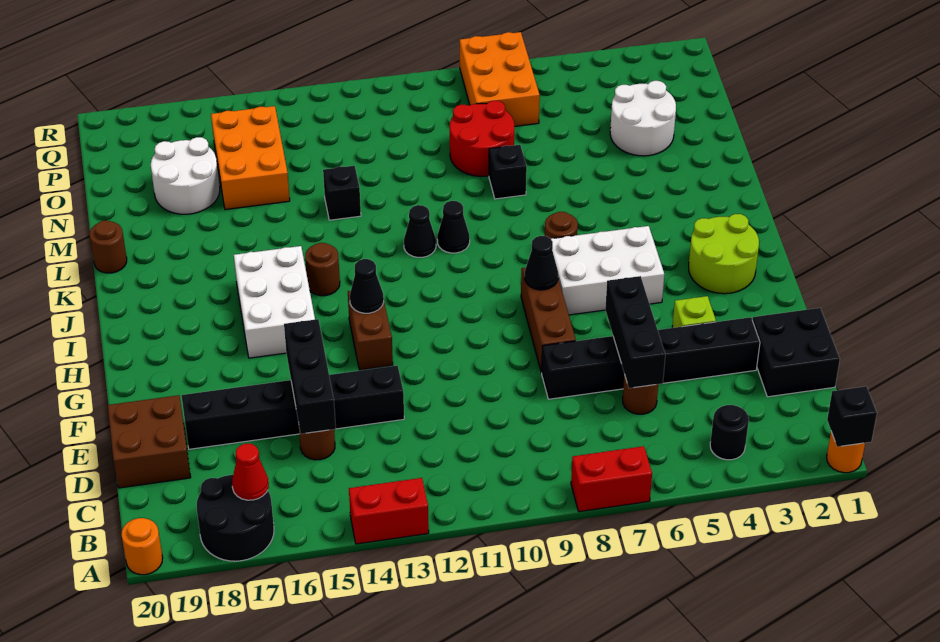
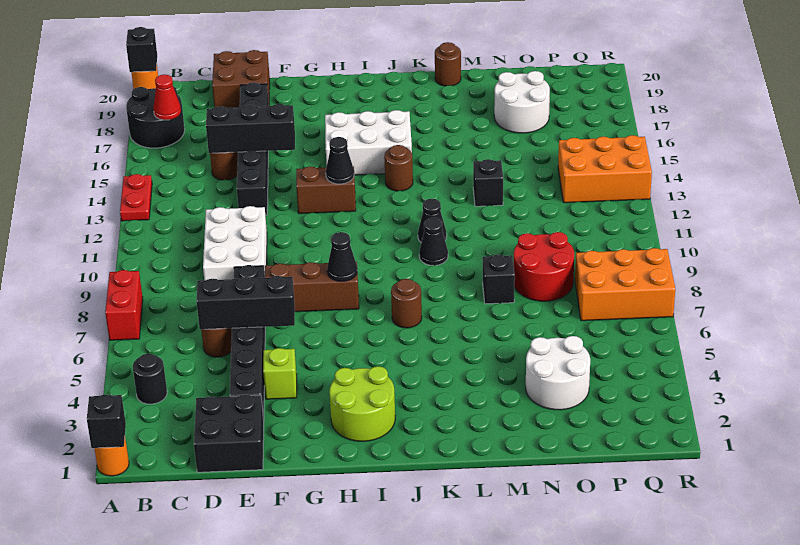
red brick A13:A14 level 1 -> red plate A13:A14 level 1
none -> black brick A20 level 2
white brick H5:I7 level 1 -> white brick D9:E11 level 1
orange brick N15:P16 level 1 -> orange brick P13:R14 level 1

